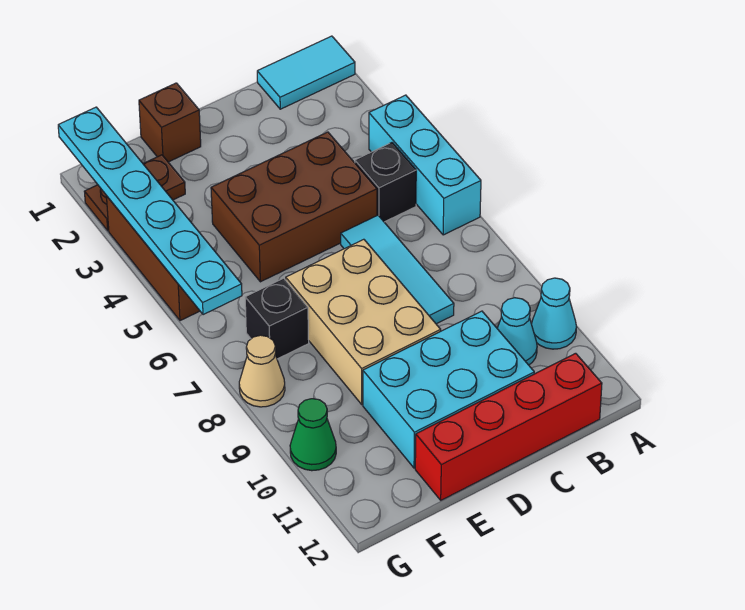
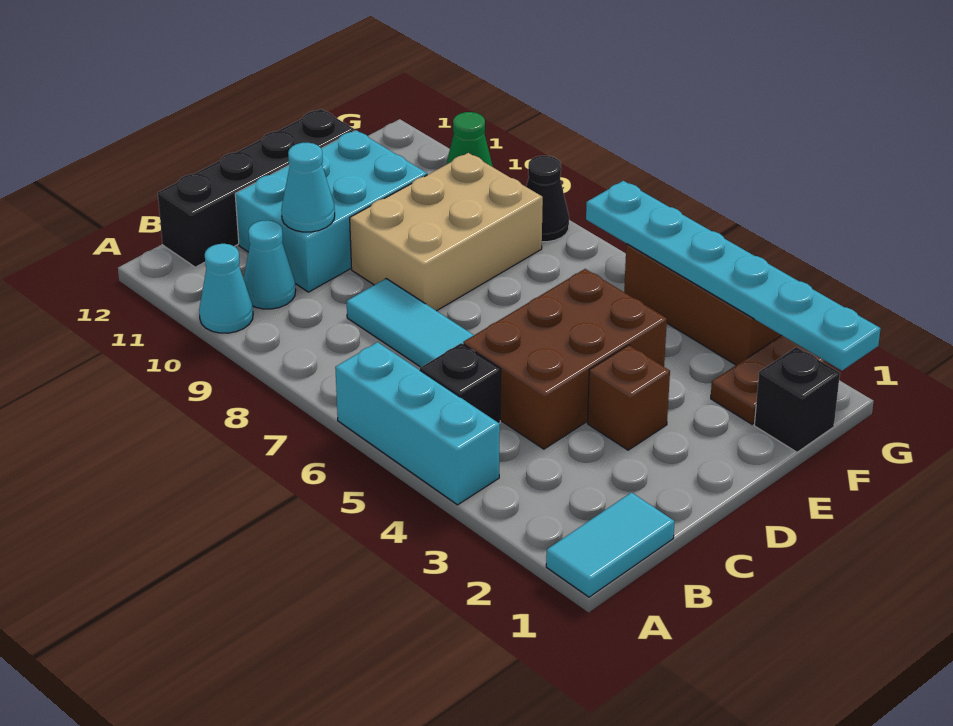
red brick B12:E12 level 1 -> black brick B12:E12 level 1
none -> cyan cone C10 level 2
tan brick D7:E9 level 1 -> tan brick D8:F9 level 1
brown brick E1 level 1 -> brown brick D3 level 1
black brick F7 level 1 -> black brick F1 level 1
tan cone G8 level 1 -> black cone G8 level 1

